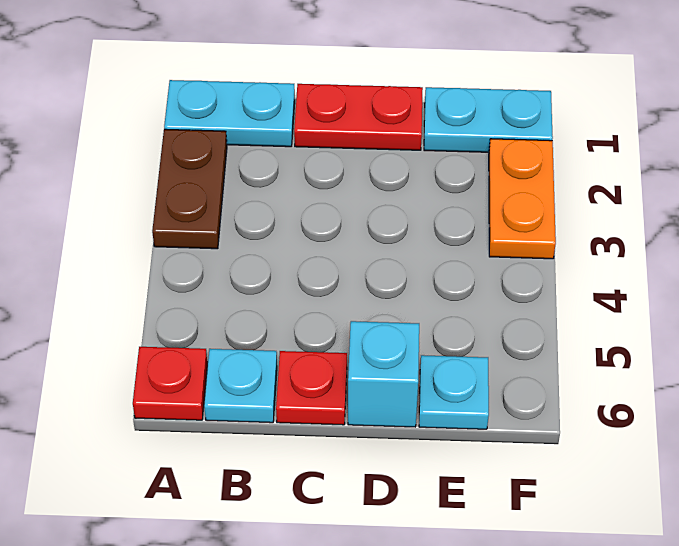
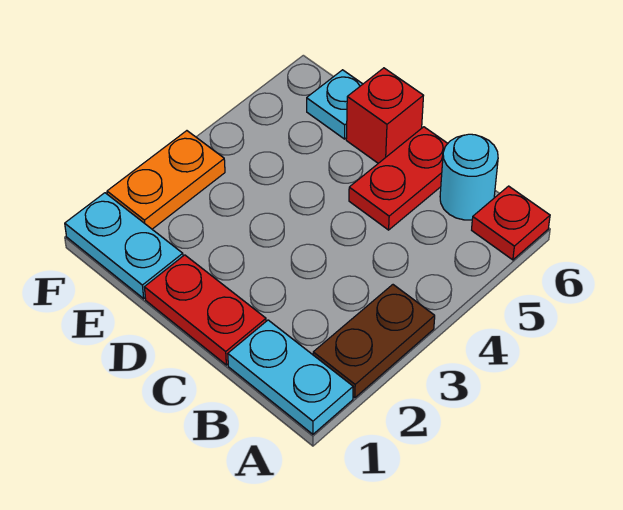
cyan plate B6 level 1 -> cyan round brick B6 level 1
red plate C6 level 1 -> red plate C5:C6 level 1
cyan brick D6 level 1 -> red brick D6 level 1

